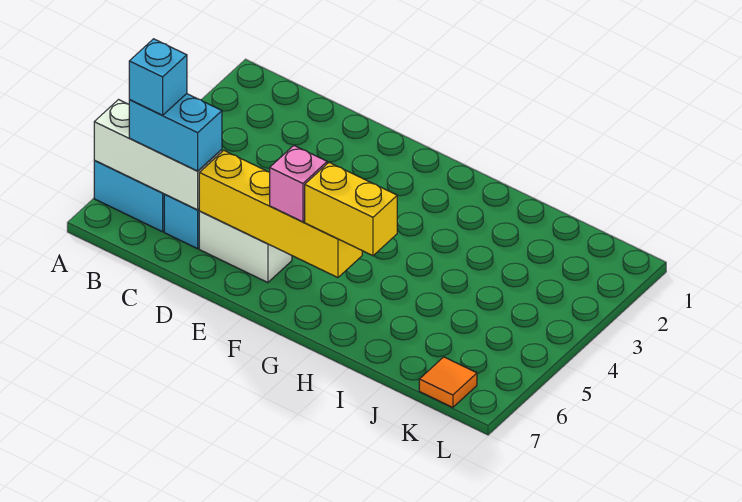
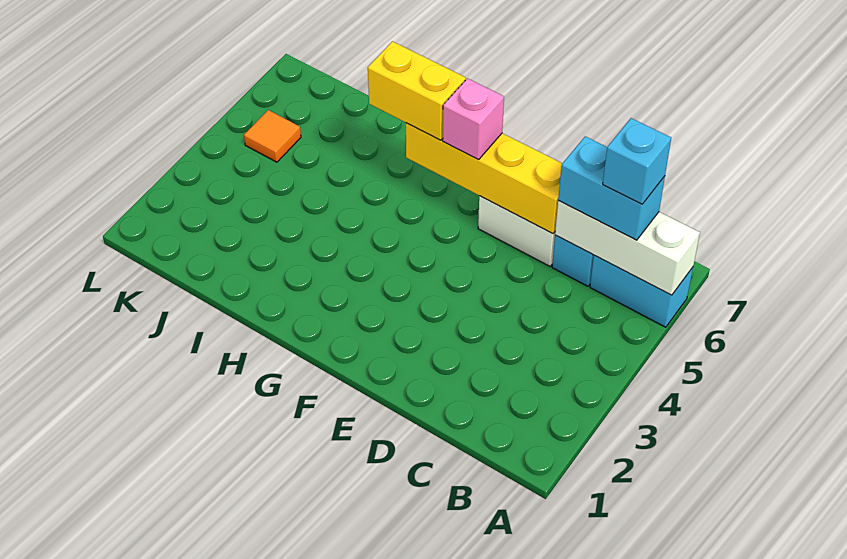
orange tile K7 level 1 -> orange tile K5 level 1

